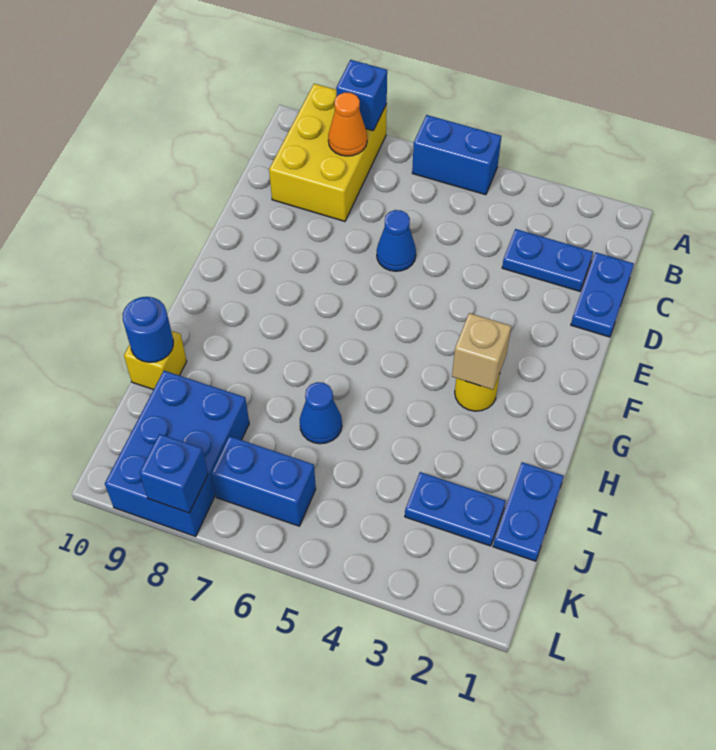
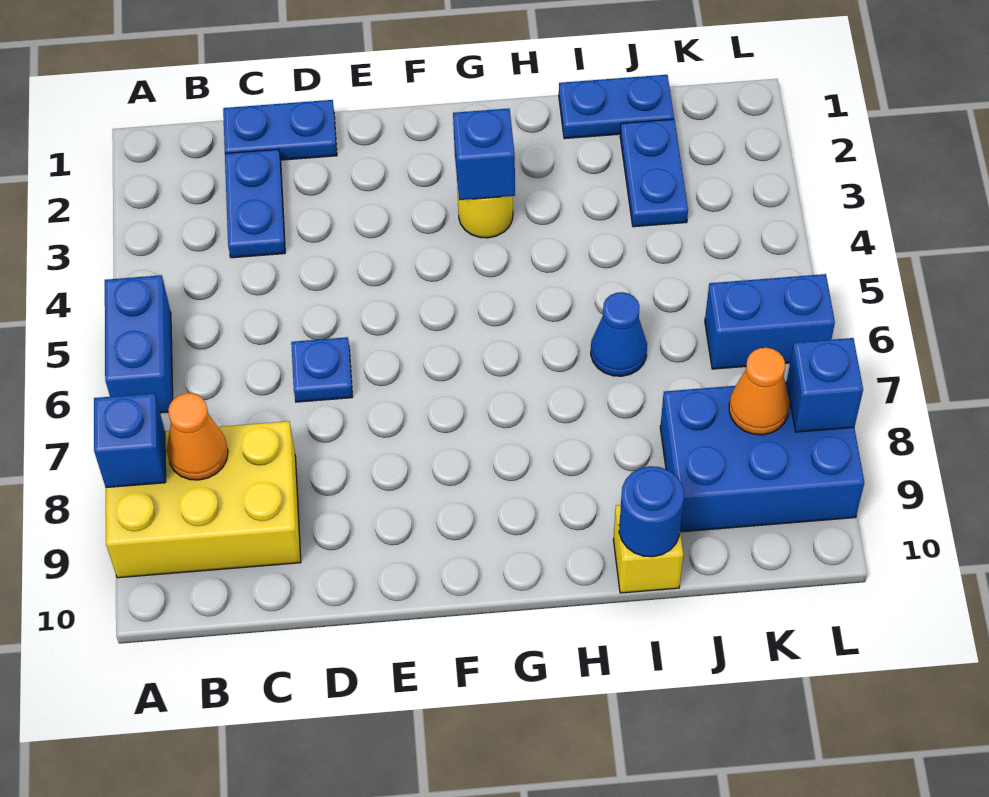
blue cone D6 level 1 -> blue plate D6 level 1
tan brick G3 level 2 -> blue brick G3 level 2
blue brick K6:K7 level 1 -> blue brick K6:L6 level 1
none -> orange cone K8 level 2

